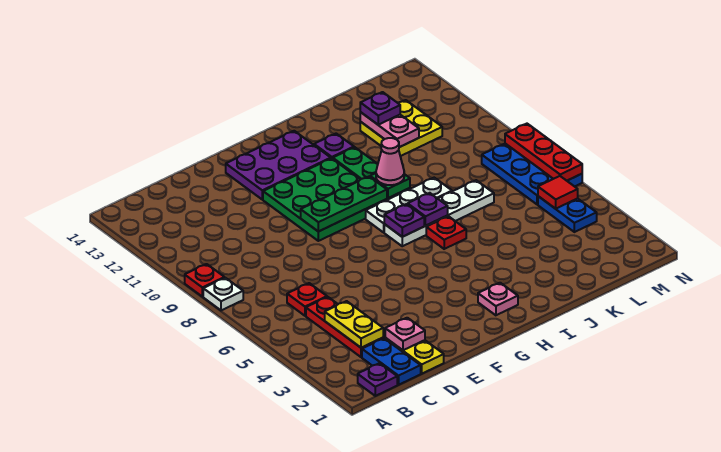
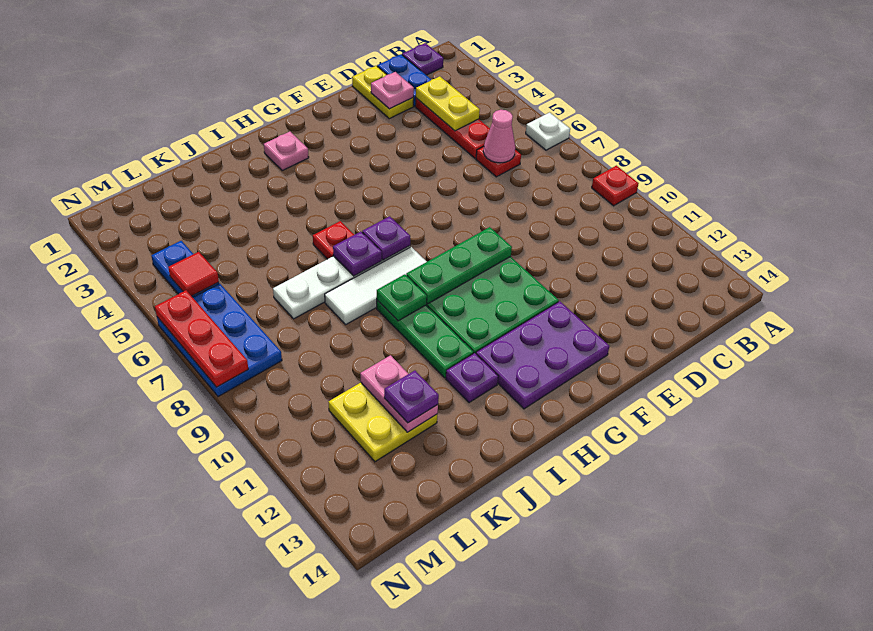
white plate A8 level 1 -> white plate A6 level 1
white plate H8:J8 level 1 -> white tile H8:J8 level 1
pink cone I9 level 3 -> pink cone C6 level 2

